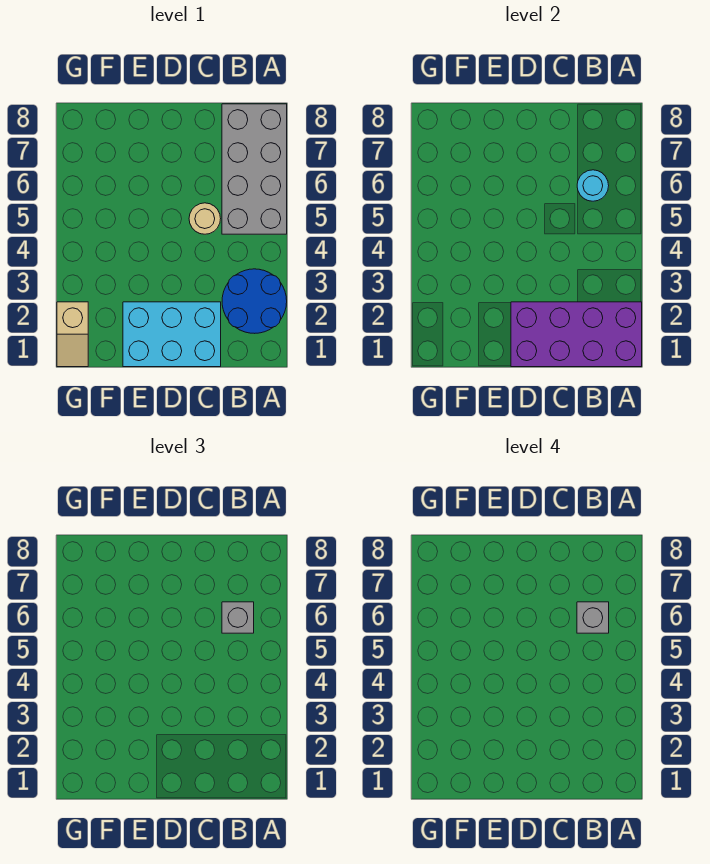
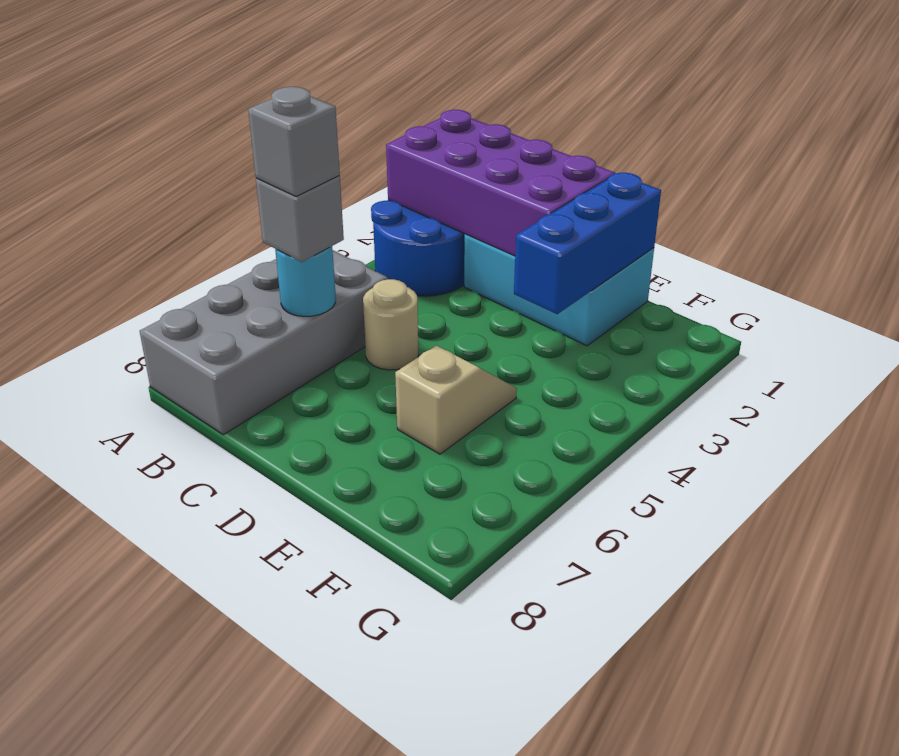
none -> blue brick E1:E3 level 2
tan slope G1:G2 level 1 top 2 -> tan slope E5:E6 level 1 top 6

